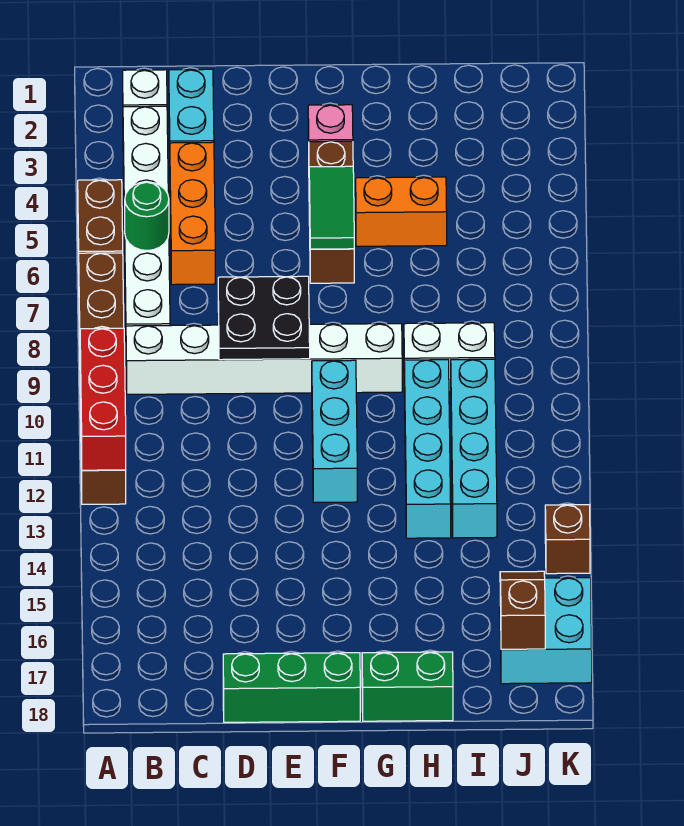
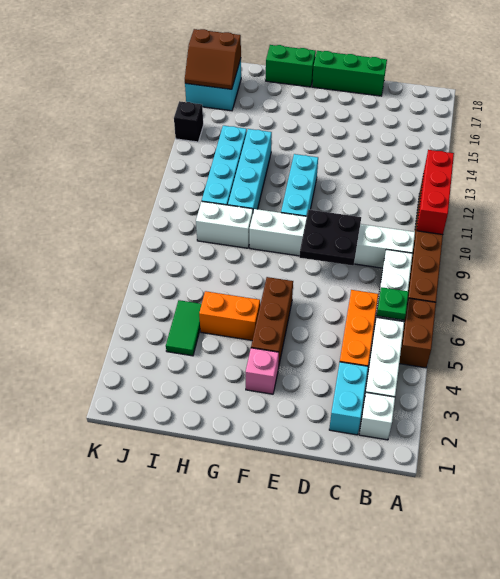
green round brick B6 level 2 -> green plate B6 level 2
green tile F5:F6 level 2 -> green tile I4:I5 level 1
brown slope J16:J17 level 2 top 17 -> brown slope J16:K17 level 2 top 17
brown brick K14 level 1 -> black brick K14 level 1

